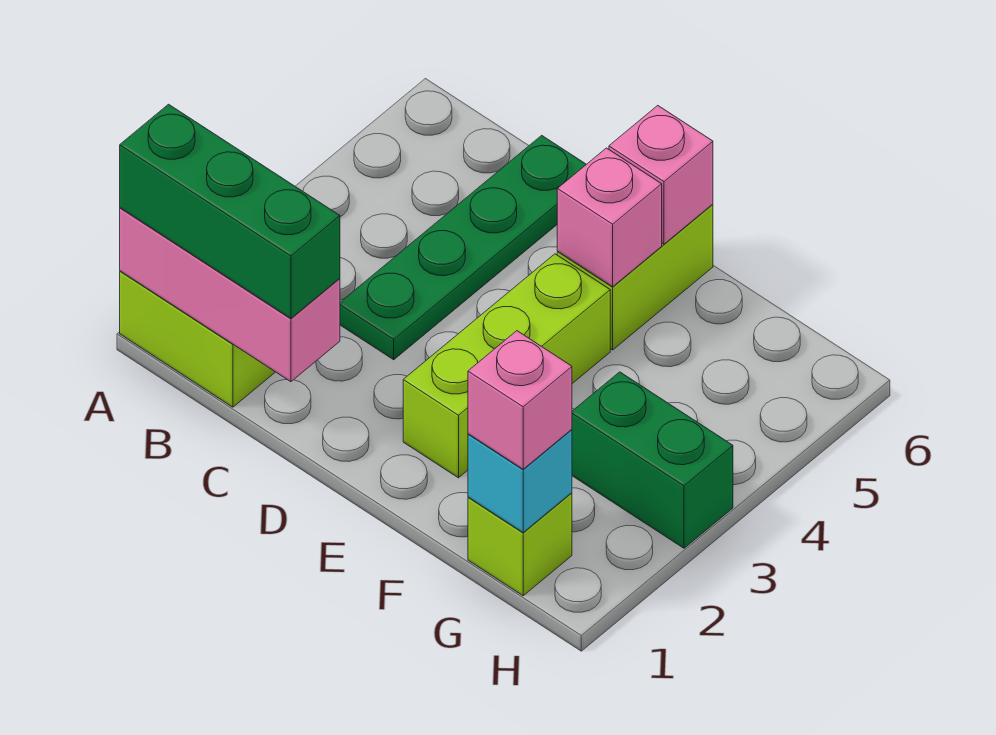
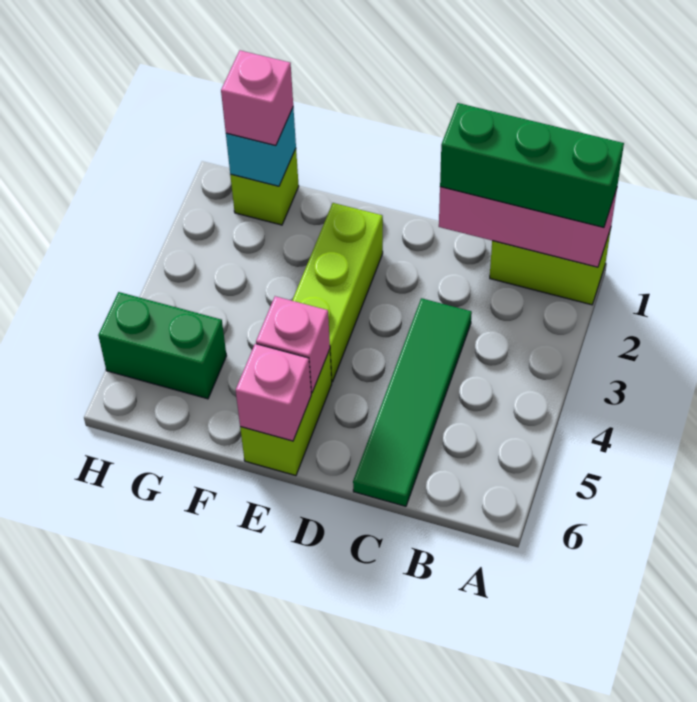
green plate C3:C6 level 1 -> green tile C3:C6 level 1
green brick G3:H3 level 1 -> green brick G5:H5 level 1

